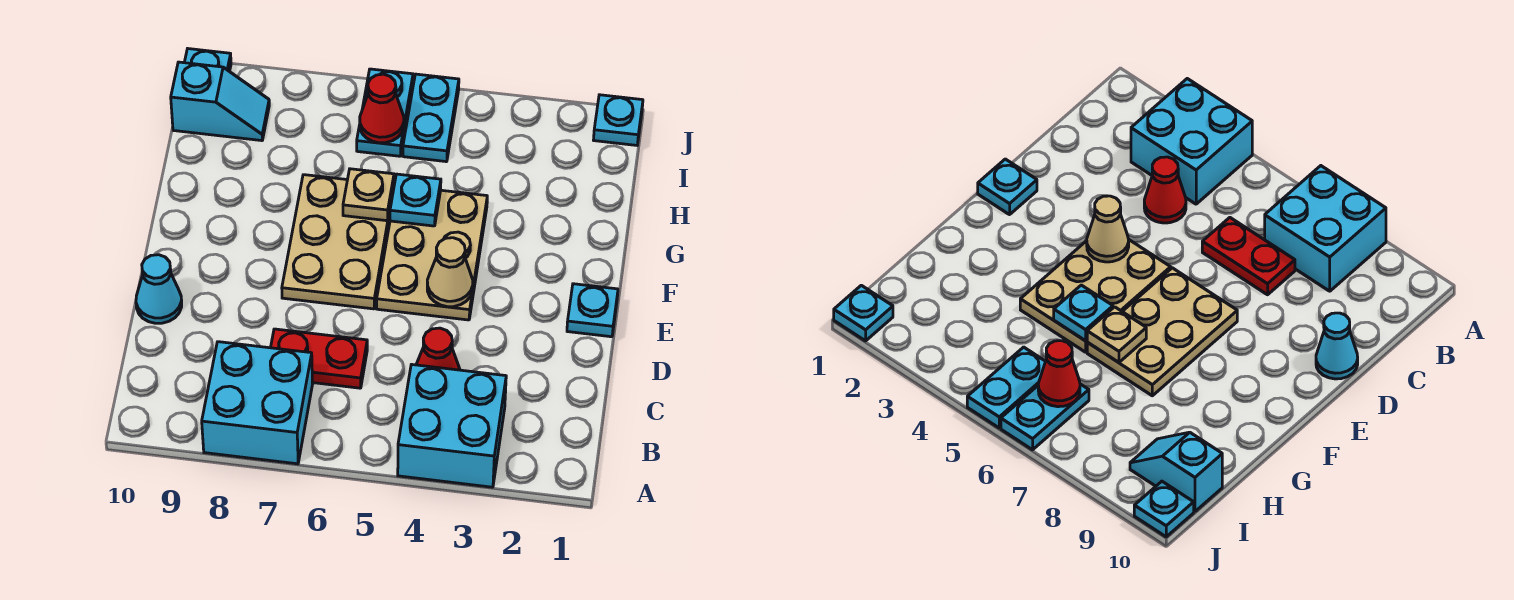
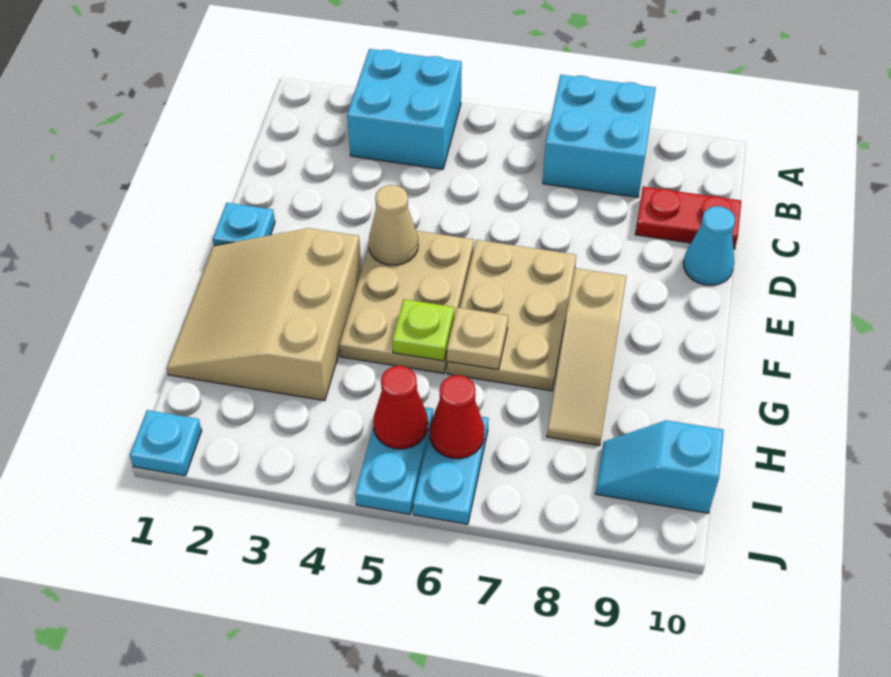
red cone C4 level 1 -> red cone I5 level 2
red plate C6:C7 level 1 -> red plate C9:C10 level 1
none -> tan slope F1:H3 level 1 top 3
none -> tan slope F8:H8 level 1 top F
cyan plate G5 level 2 -> lime plate G5 level 2
cyan plate J10 level 1 -> none

